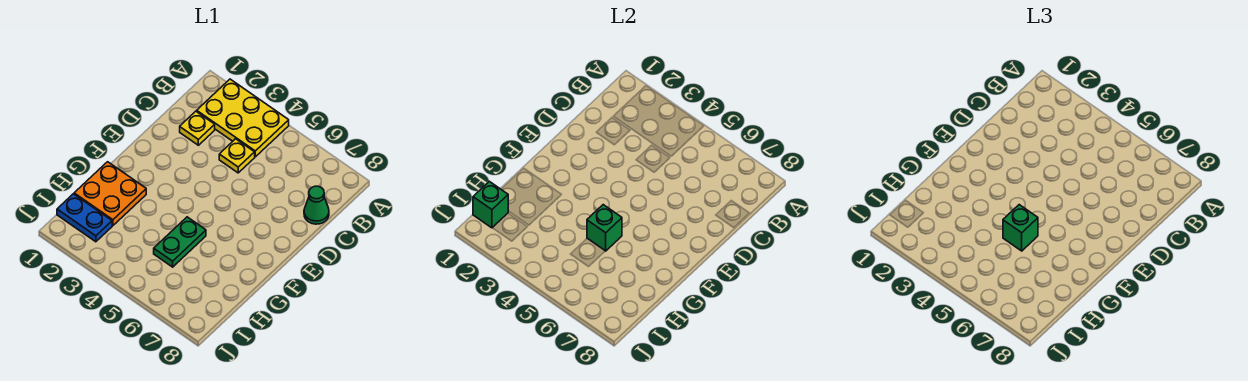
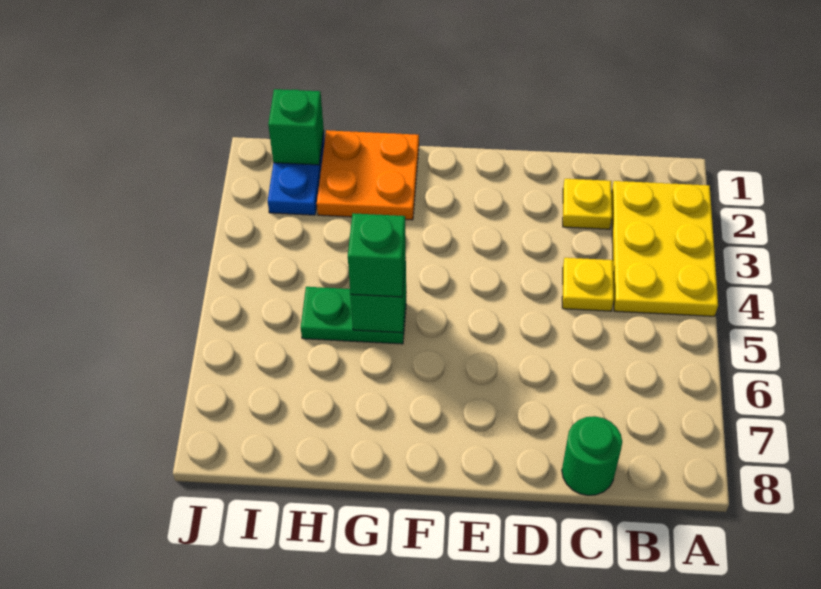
green cone C8 level 1 -> green round brick C8 level 1

